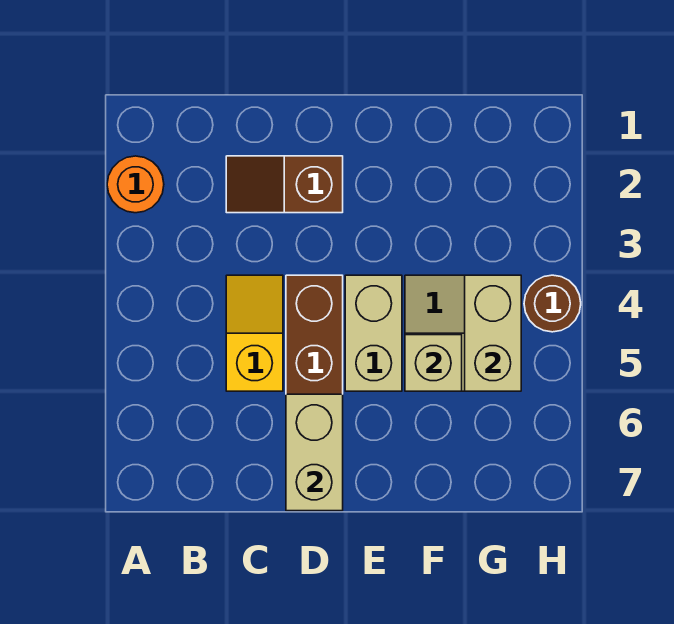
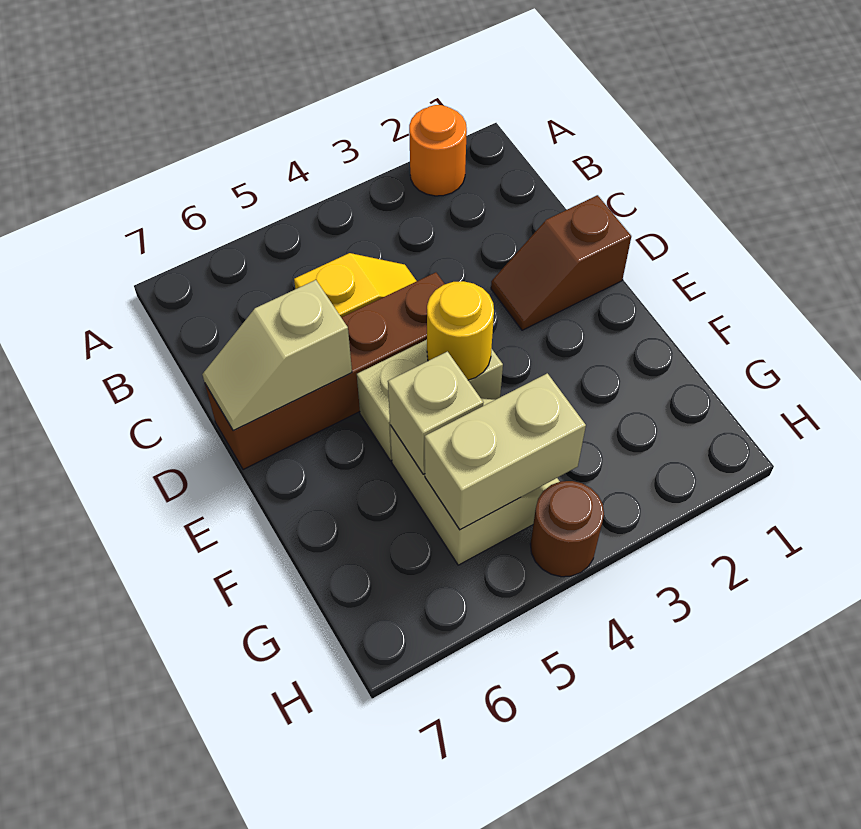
brown slope C2:D2 level 1 top D -> brown slope D1:D2 level 1 top 1
tan brick D6:D7 level 2 -> tan slope D6:D7 level 2 top 6
none -> yellow round brick E4 level 2

